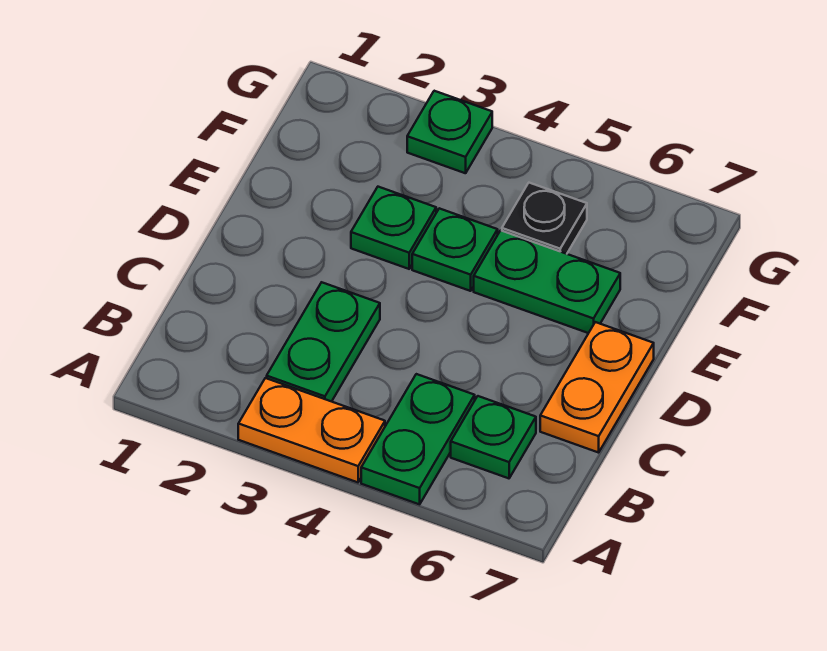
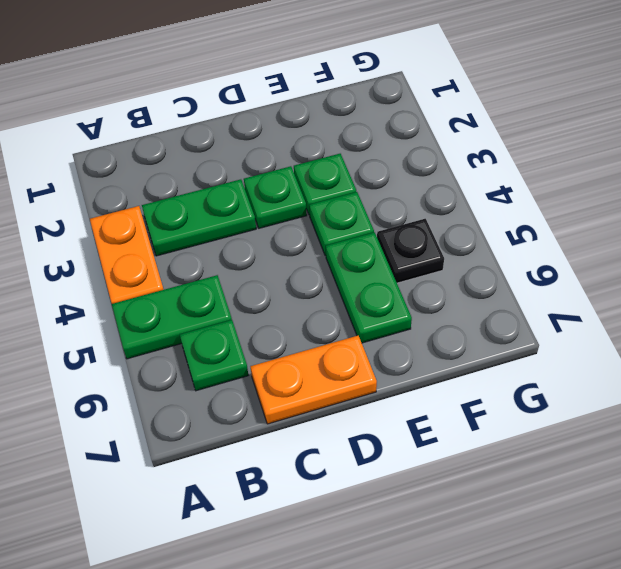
green plate G3 level 1 -> green plate D3 level 1

